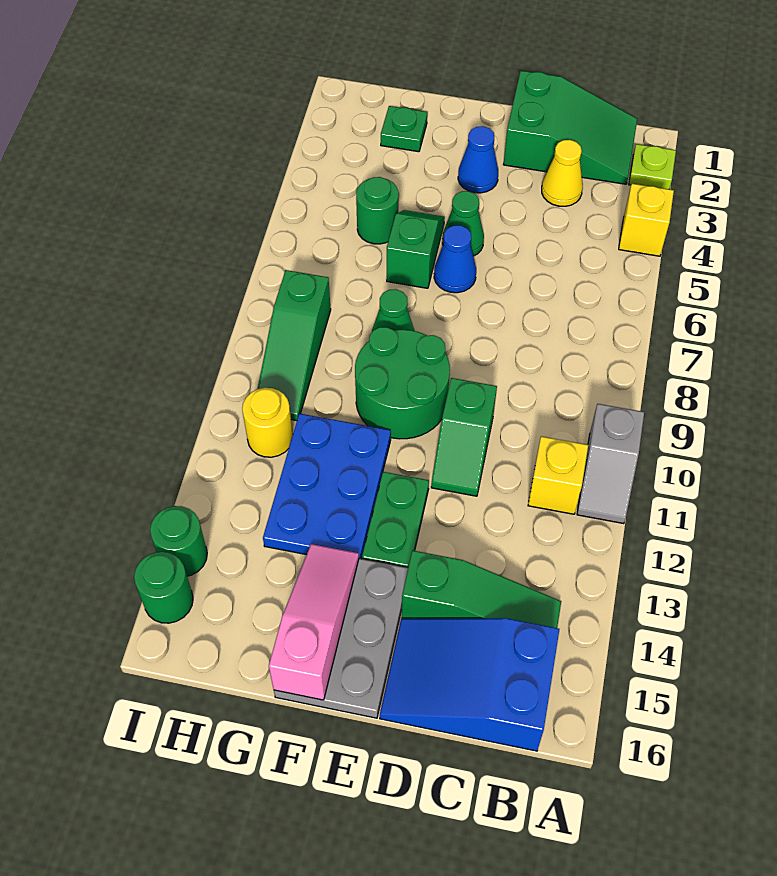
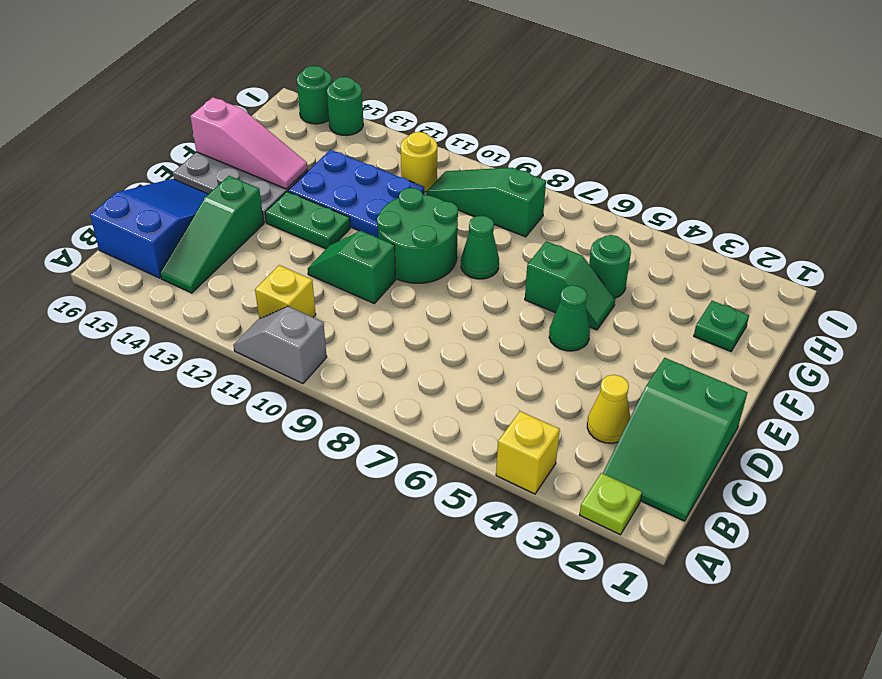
blue cone E3 level 1 -> none
blue cone E6 level 1 -> none

